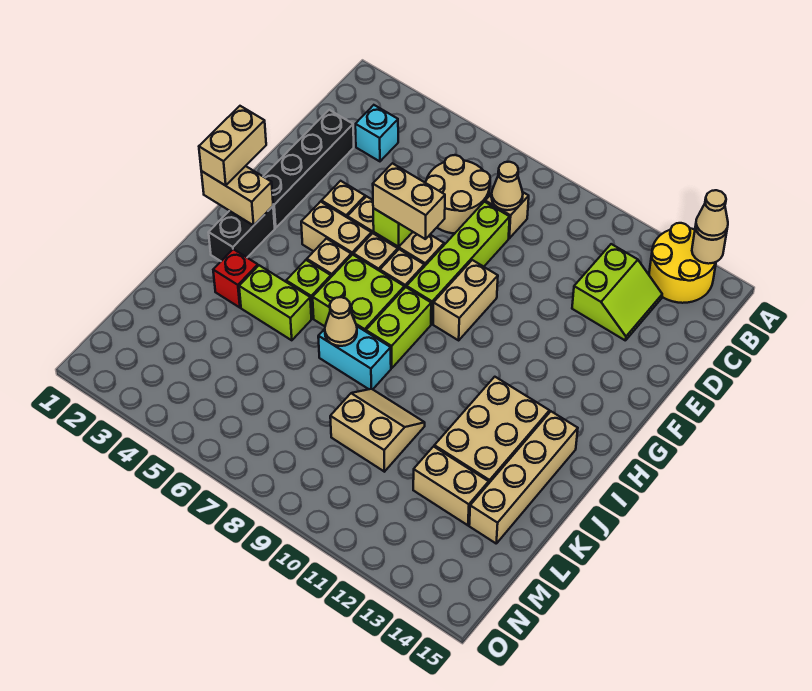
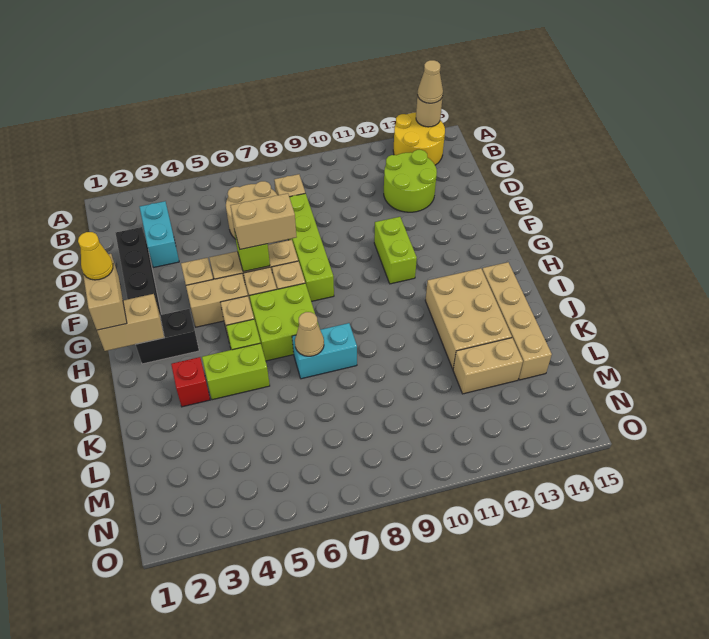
cyan brick C3 level 1 -> cyan brick C3:D3 level 1
tan cone C8 level 2 -> none
lime slope C12:D13 level 1 top 12 -> lime round brick C12:D13 level 1
tan brick F9:G9 level 1 -> none
none -> yellow cone G1 level 4
black brick H2:I2 level 1 -> black brick H2:H3 level 1
lime brick H8:I8 level 1 -> lime brick F11:G11 level 1
tan slope K9:L10 level 1 top L -> none

